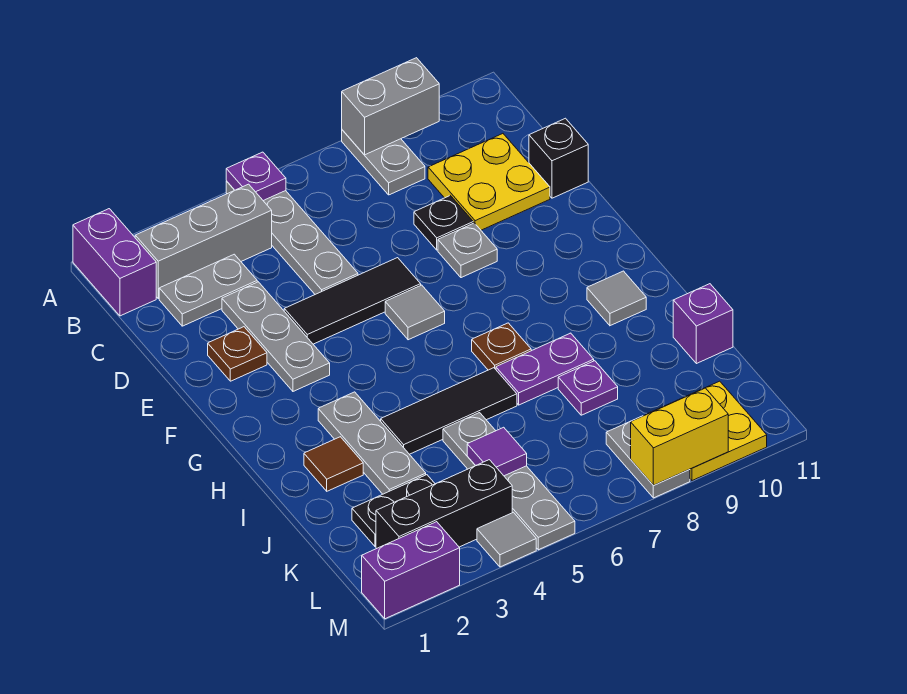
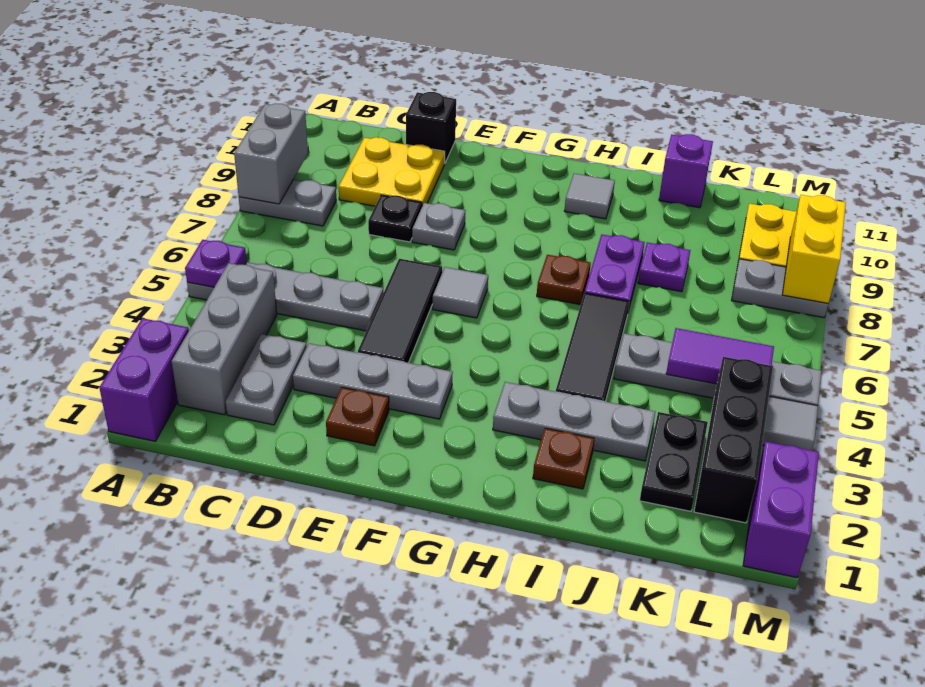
purple brick A1:B1 level 1 -> purple brick A1:A2 level 1
brown tile I2 level 1 -> brown plate I2 level 1
purple tile K5 level 2 -> purple tile K5:L5 level 2

